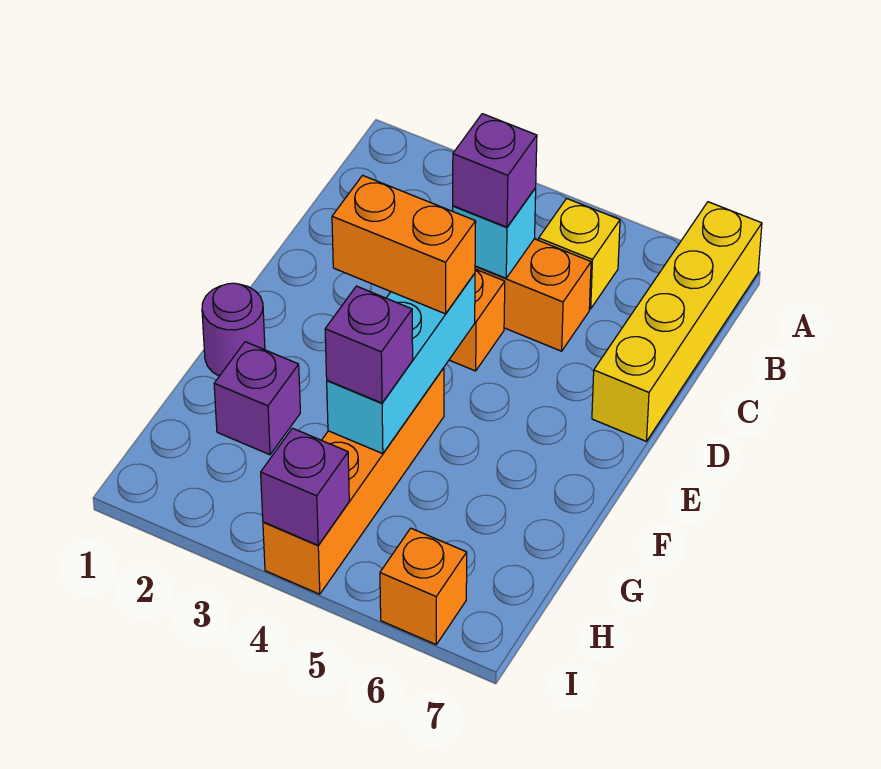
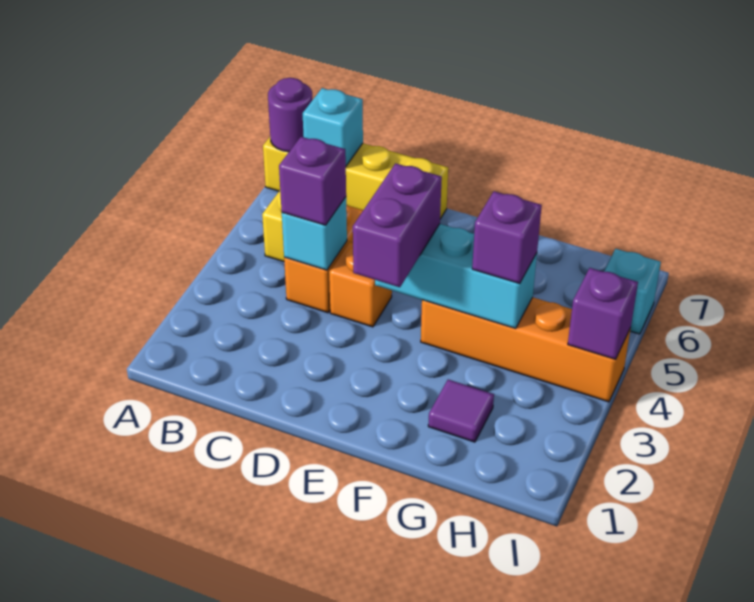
none -> cyan brick B7 level 2
orange brick E3:E4 level 3 -> purple brick E3:E4 level 3
purple round brick F1 level 1 -> purple round brick A7 level 2
purple brick G2 level 1 -> purple tile G2 level 1
orange brick I6 level 1 -> cyan brick I6 level 1

